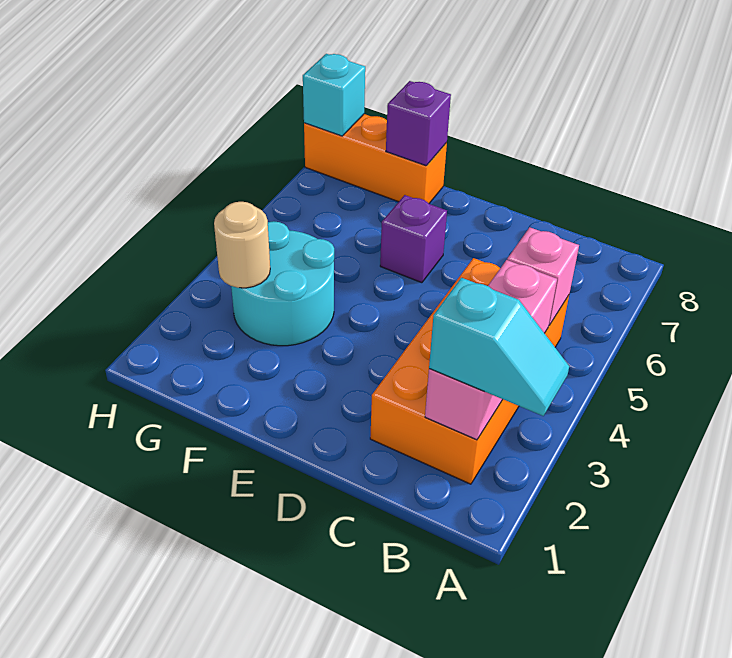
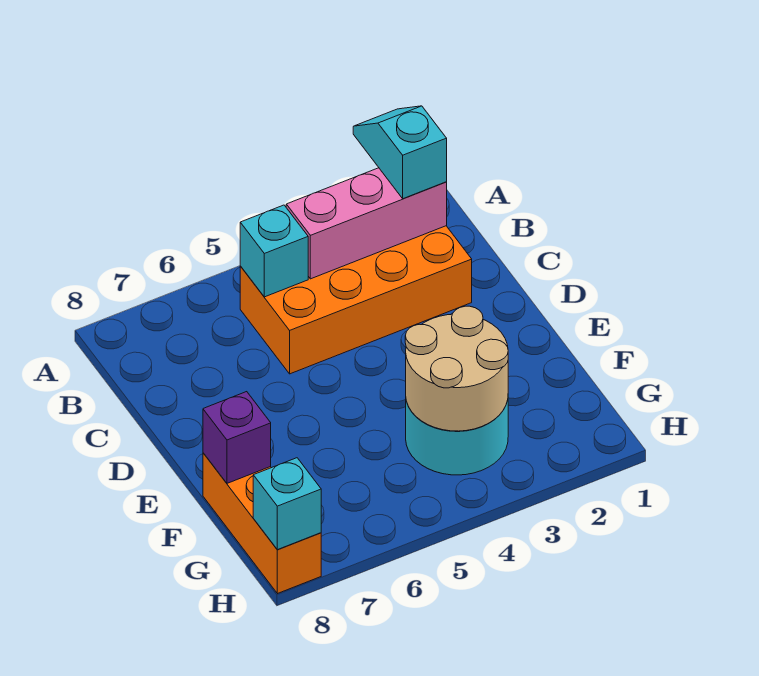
pink brick B5 level 2 -> cyan brick B5 level 2
purple brick E6 level 1 -> none
tan round brick G3 level 2 -> tan round brick F3:G4 level 2

